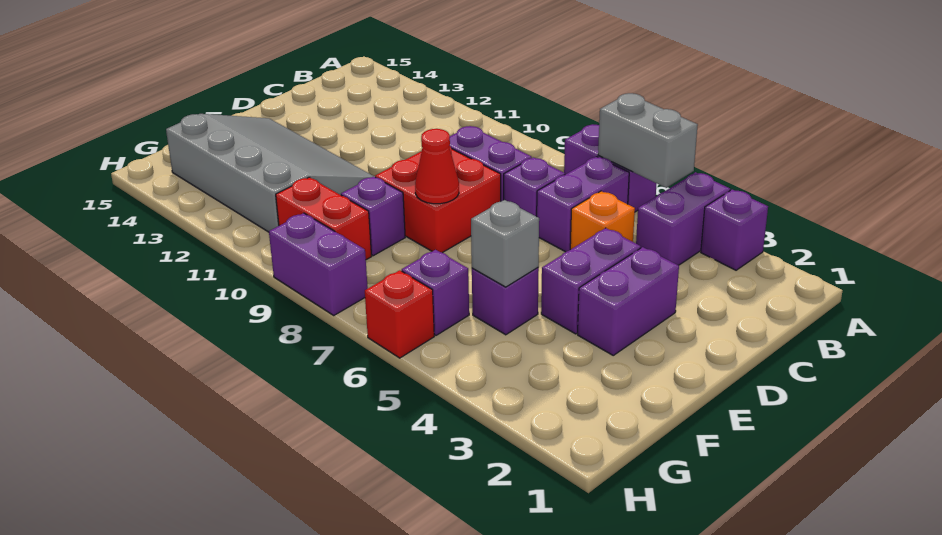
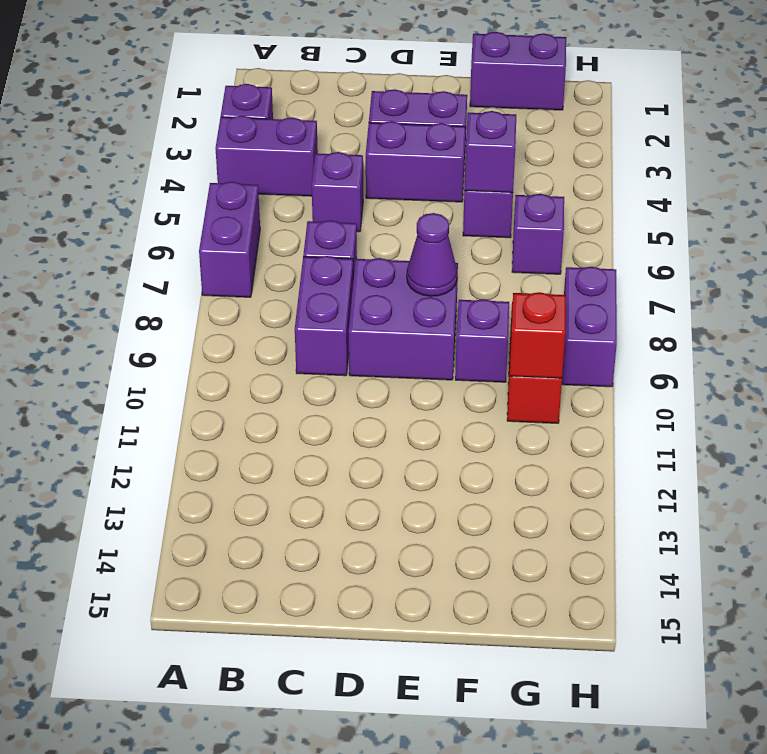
grey brick A5:A6 level 2 -> none
purple brick B6:C6 level 1 -> purple brick F1:G1 level 1
orange brick C5 level 1 -> purple brick C5 level 1
red brick D8:E9 level 1 -> purple brick D8:E9 level 1
red cone E8 level 2 -> purple cone E8 level 2
grey slope E11:G14 level 1 top G -> none
grey brick F5 level 2 -> purple brick F5 level 2
red brick H6 level 1 -> red brick G10 level 2

